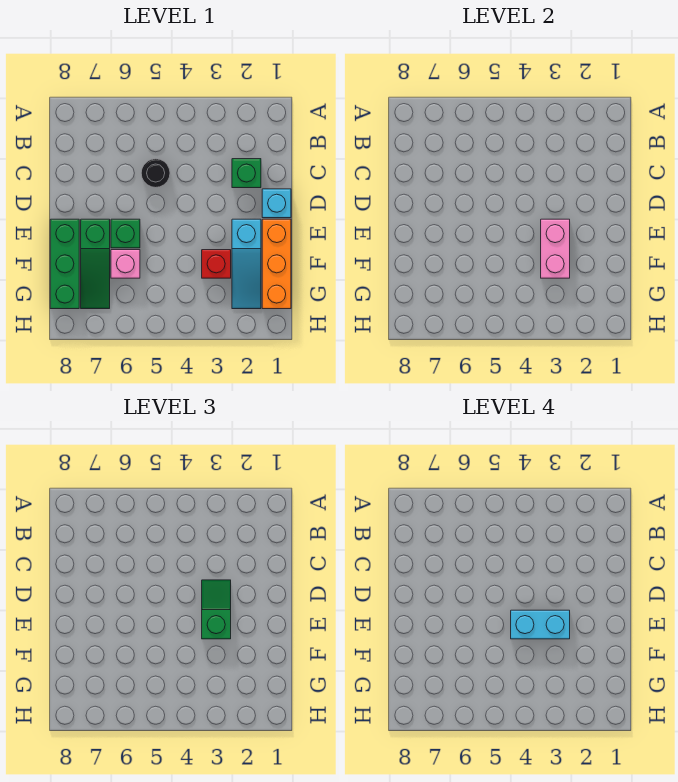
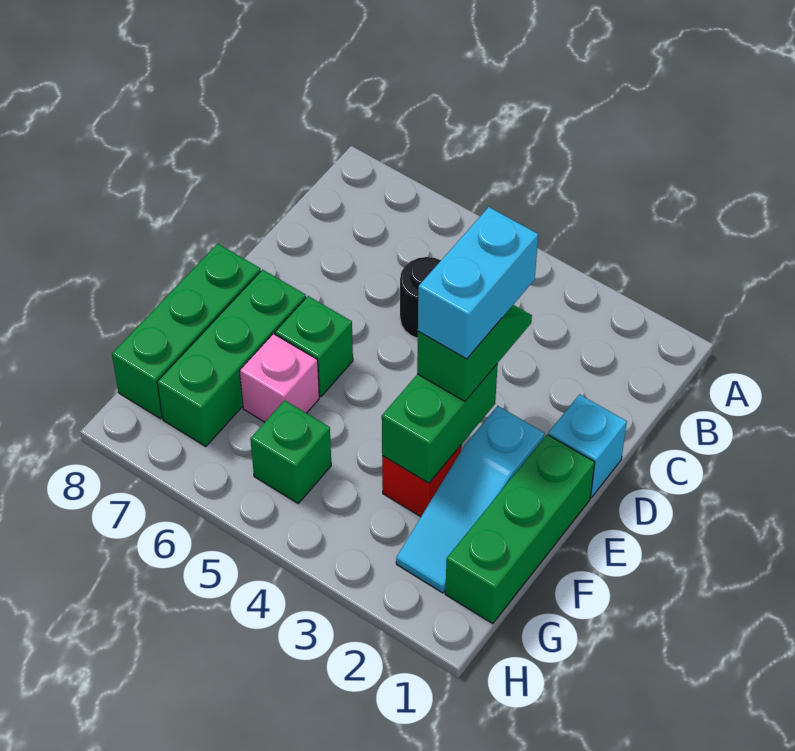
green brick C2 level 1 -> green brick G5 level 1
orange brick E1:G1 level 1 -> green brick E1:G1 level 1
pink brick E3:F3 level 2 -> green brick E3:F3 level 2
cyan brick E3:E4 level 4 -> cyan brick D3:E3 level 4
green slope E7:G7 level 1 top E -> green brick E7:G7 level 1

